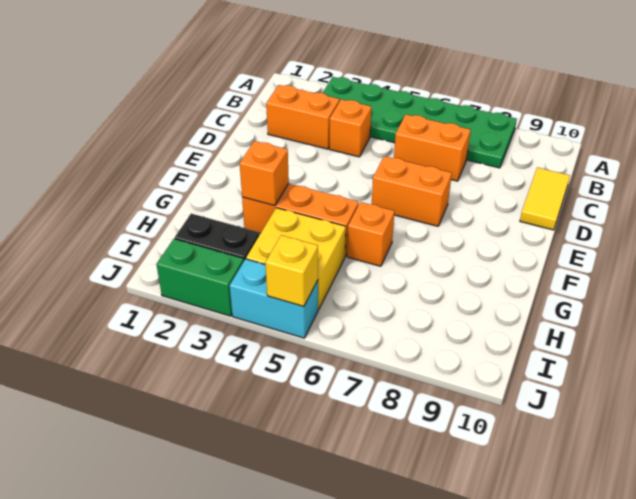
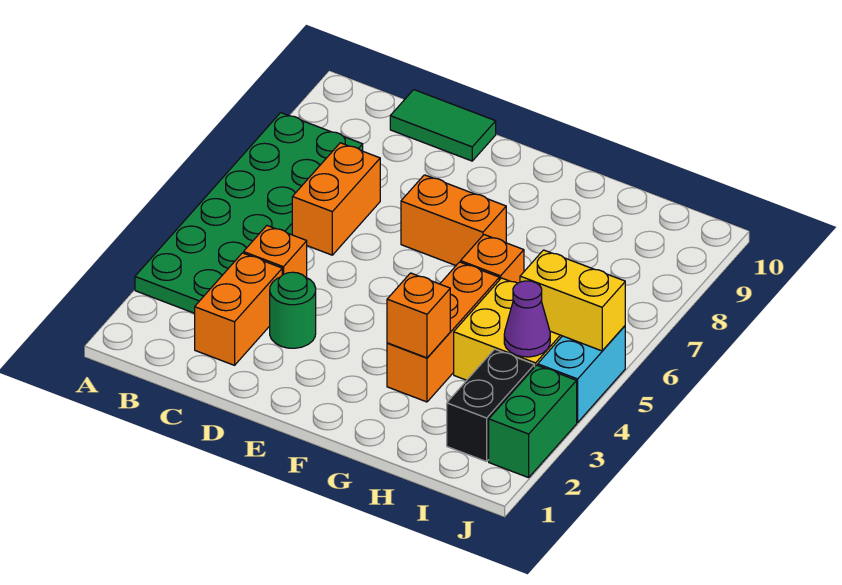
yellow tile C10:D10 level 1 -> green tile C10:D10 level 1
none -> green round brick D3 level 1
orange brick E6:E7 level 1 -> orange brick E7:F7 level 1
none -> purple cone I4 level 2
yellow brick J5 level 2 -> yellow brick I5:J5 level 2

